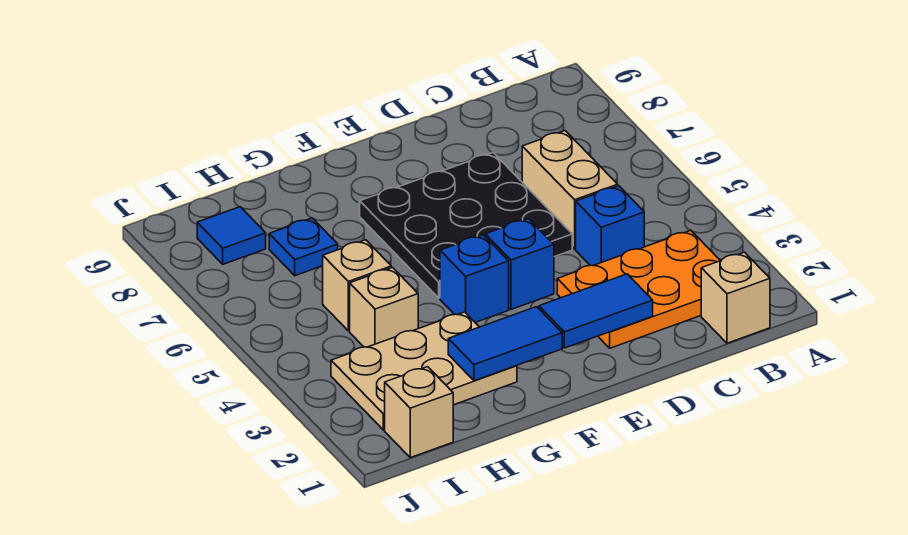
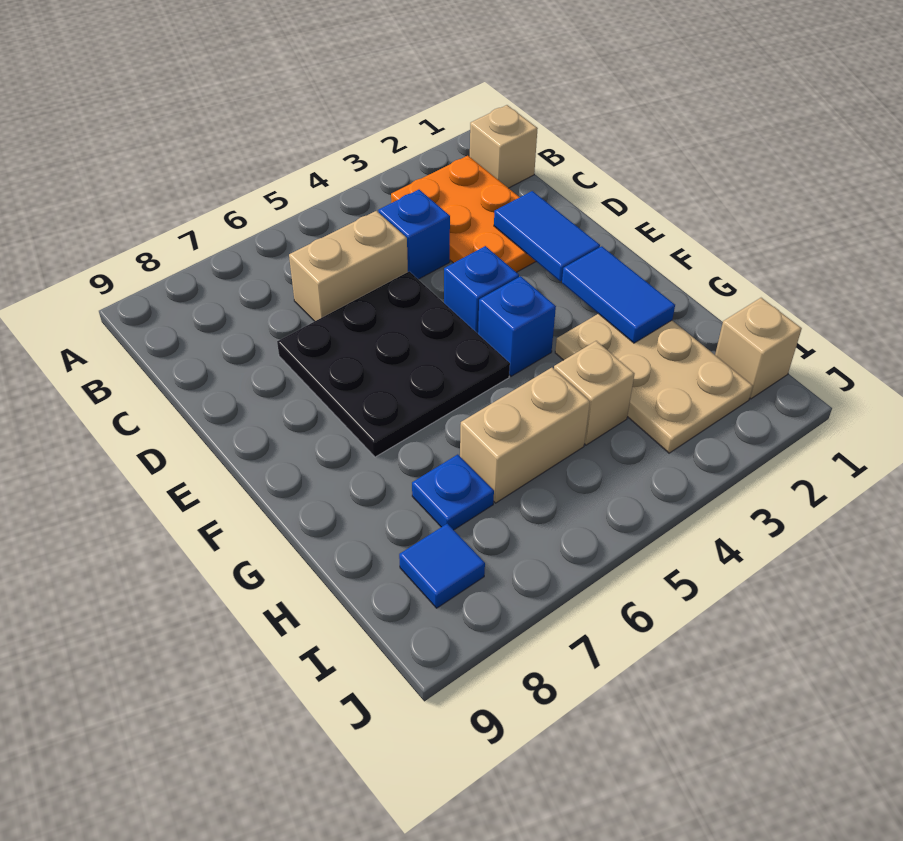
tan brick H5 level 1 -> tan brick H5:H6 level 1

